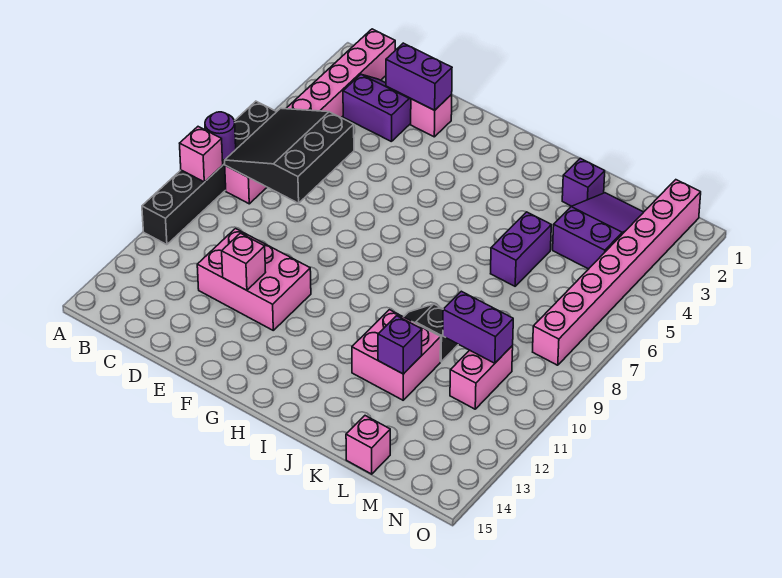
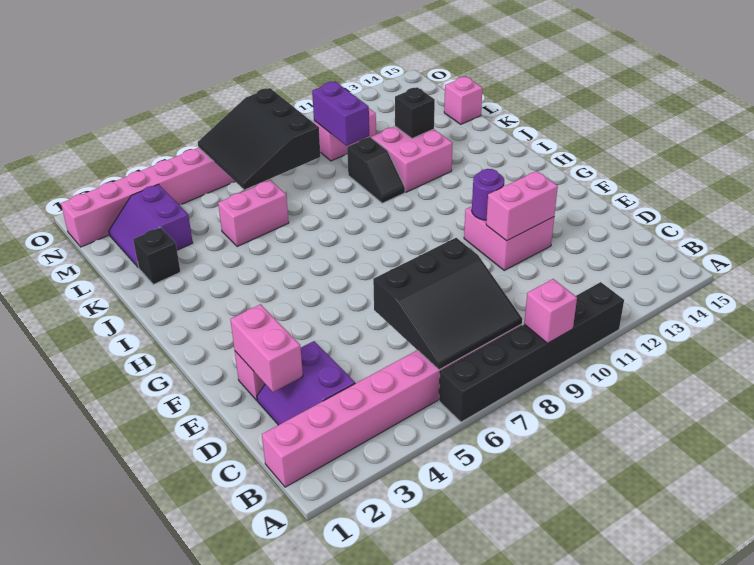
purple round brick A8 level 2 -> purple round brick F11 level 2
purple brick D2:E2 level 2 -> pink brick D2:E2 level 2
pink brick D11:F12 level 1 -> pink brick E11:F12 level 1
pink brick E12 level 2 -> pink brick E11:E12 level 2
purple brick K2 level 1 -> black brick K2 level 1
purple brick K5:K6 level 1 -> pink brick K5:K6 level 1
purple brick K12 level 2 -> black brick K12 level 2
purple slope L2:M4 level 1 top 4 -> purple slope L2:M3 level 1 top 3
none -> black slope L6:N8 level 2 top 8

